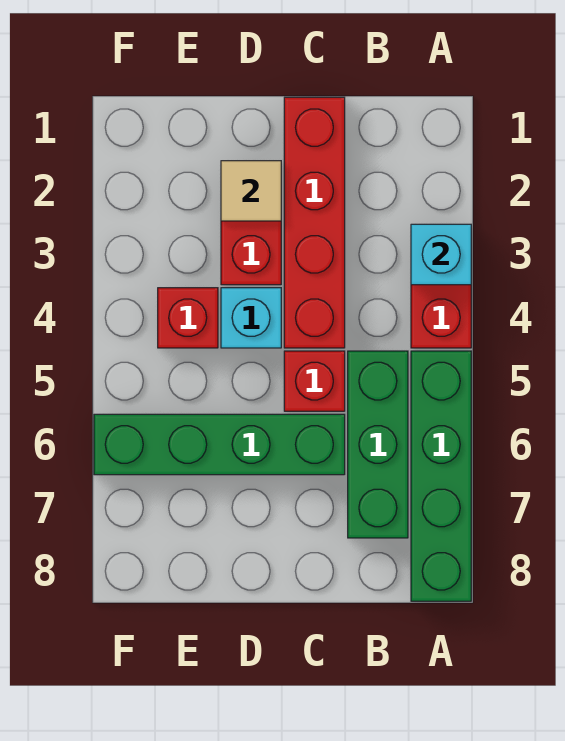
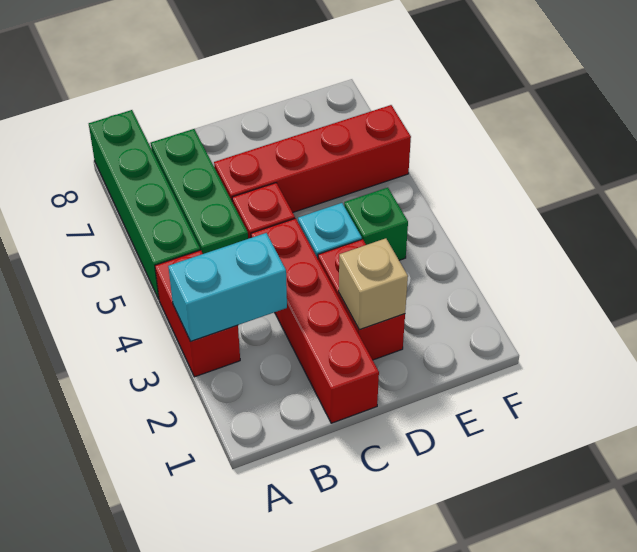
cyan brick A3 level 2 -> cyan brick A3:B3 level 2
green brick C6:F6 level 1 -> red brick C6:F6 level 1
tan tile D2 level 2 -> tan brick D2 level 2
red brick E4 level 1 -> green brick E4 level 1

